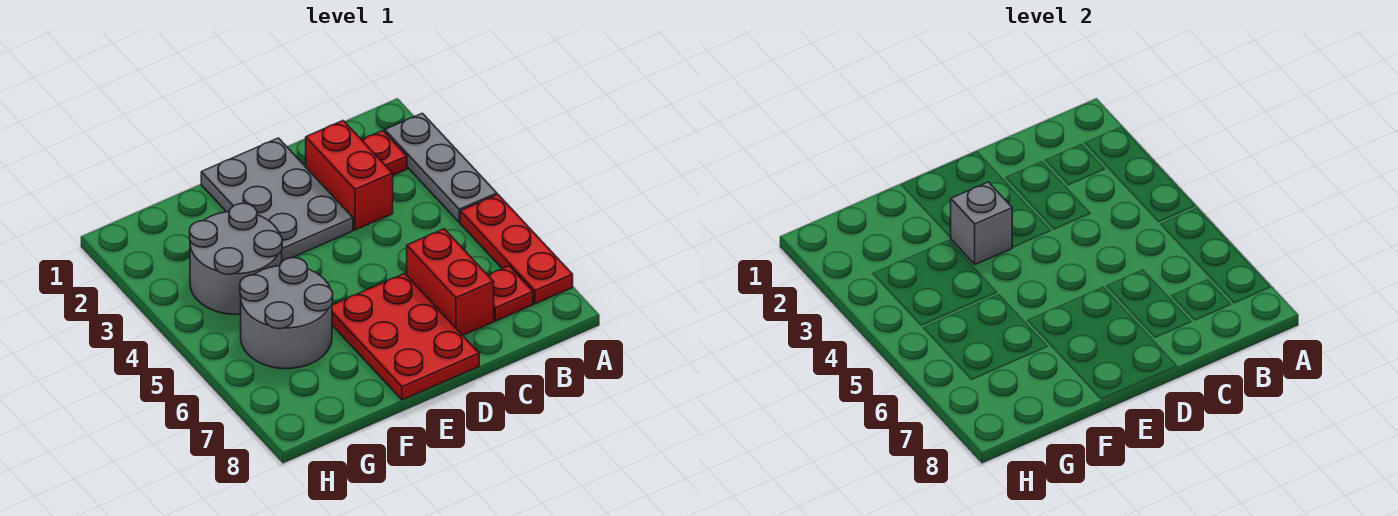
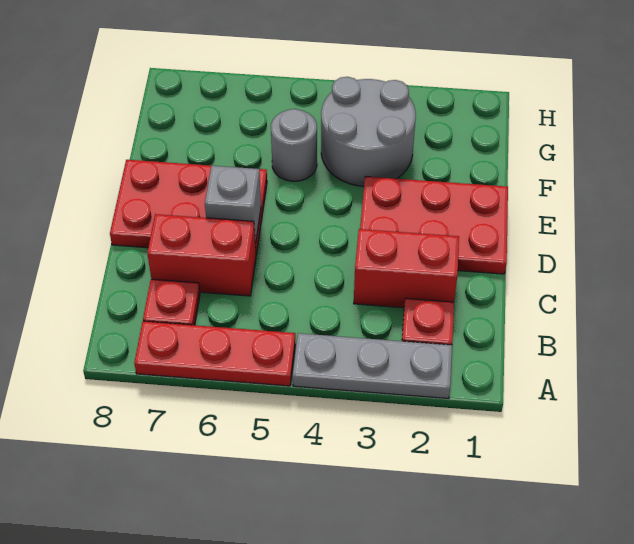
grey plate D1:E3 level 1 -> red plate D1:E3 level 1
grey brick E3 level 2 -> grey brick D6 level 2
grey round brick F5:G6 level 1 -> grey round brick F5 level 1

